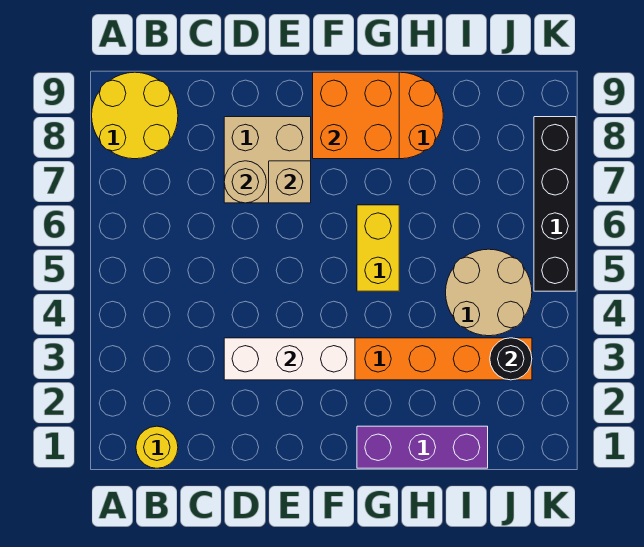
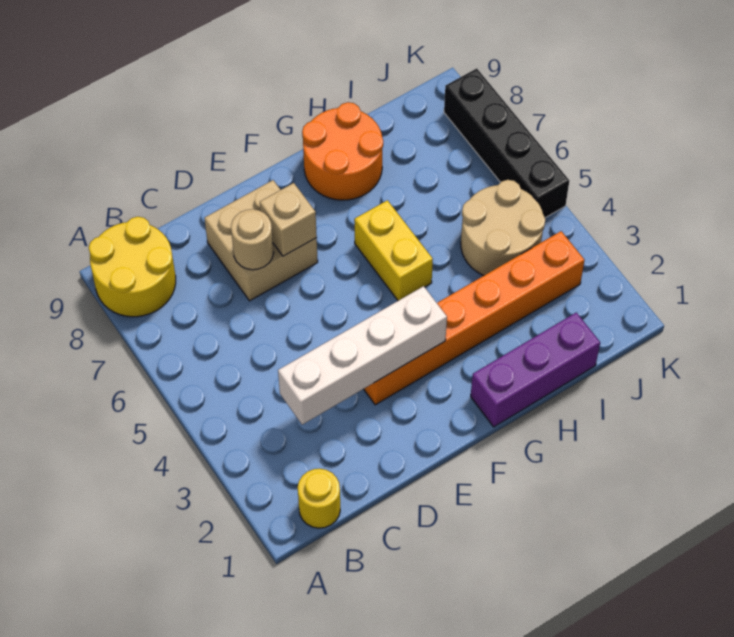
white brick D3:F3 level 2 -> white brick C3:F3 level 2
orange brick F8:G9 level 2 -> none
black round brick J3 level 2 -> none

